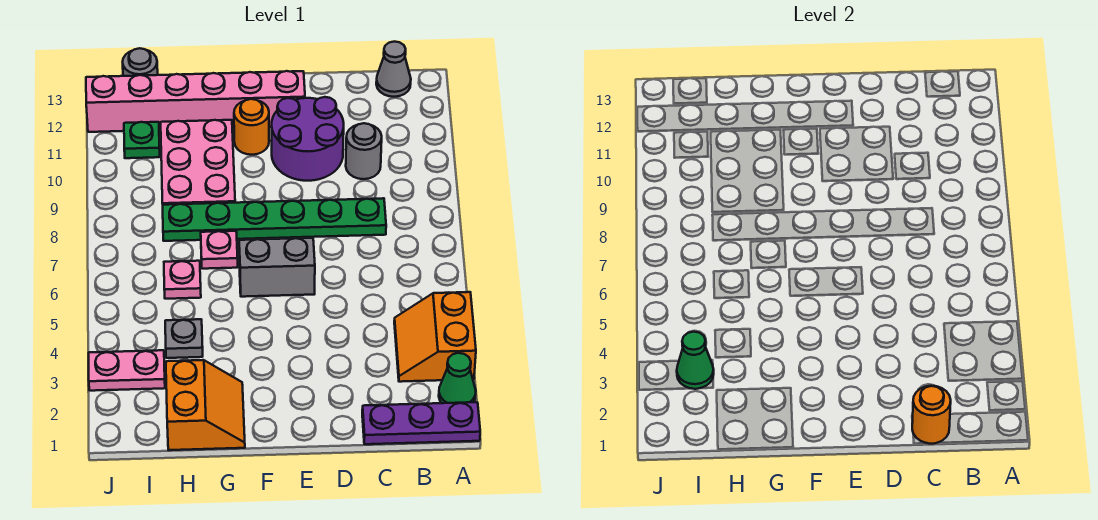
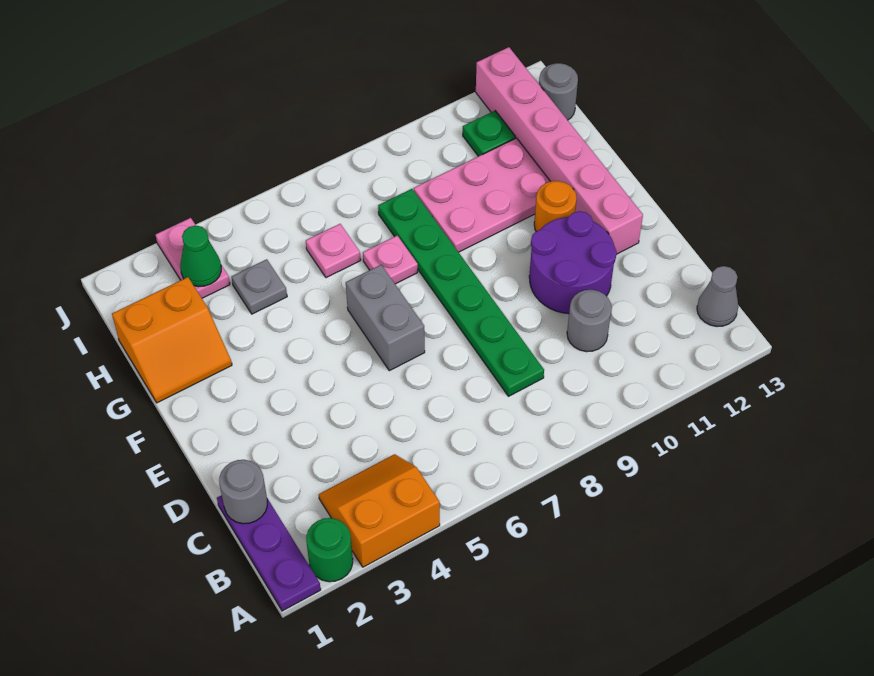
green cone A2 level 1 -> green round brick A2 level 1
orange round brick C1 level 2 -> grey round brick C1 level 2

